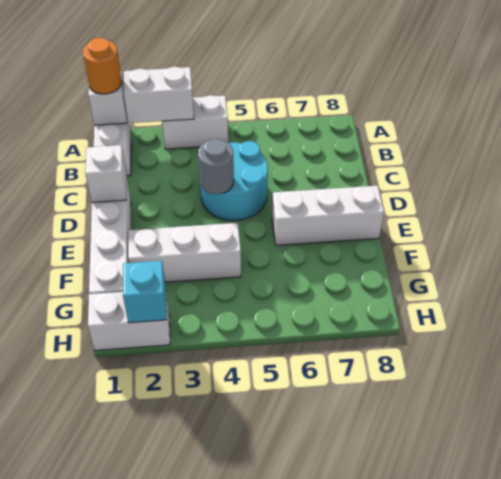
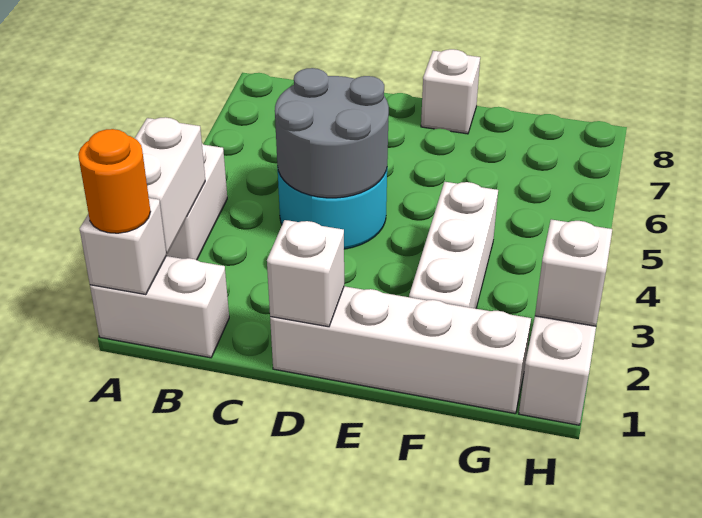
grey round brick D4 level 2 -> grey round brick C4:D5 level 2
white brick E6:E8 level 1 -> white brick E8 level 1
cyan brick H2 level 2 -> white brick H2 level 2

